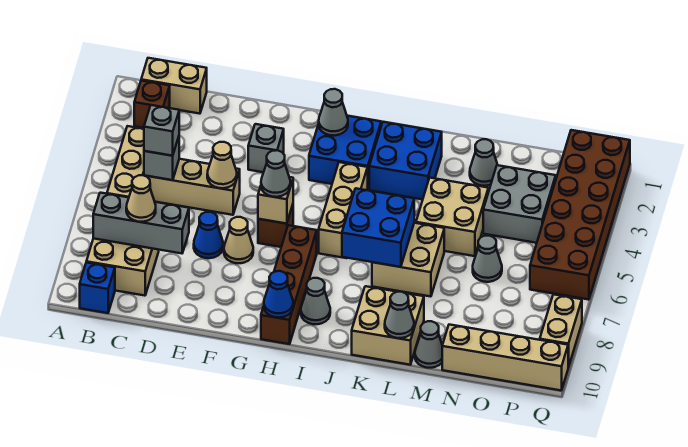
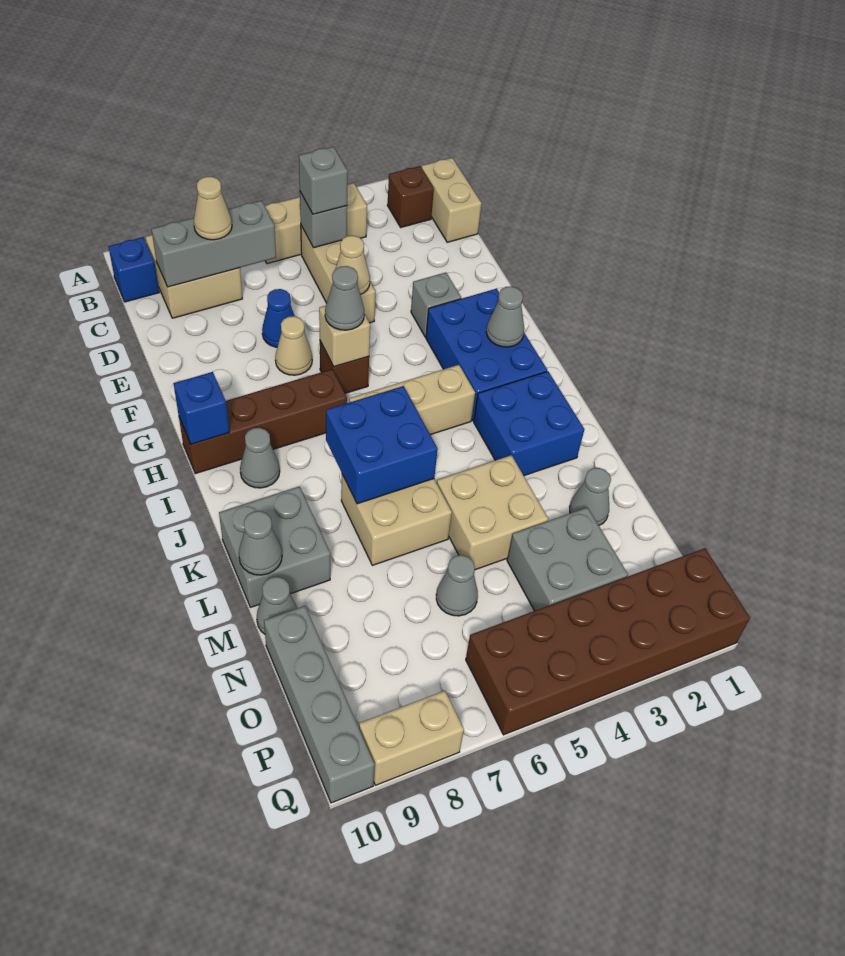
grey brick B8:D8 level 2 -> grey brick C7:C9 level 2
blue brick H2:I3 level 1 -> blue brick G2:I3 level 1
blue cone H10 level 2 -> blue brick H10 level 2
tan brick K9:L10 level 1 -> grey brick K9:L10 level 1
tan brick N10:Q10 level 1 -> grey brick N10:Q10 level 1

